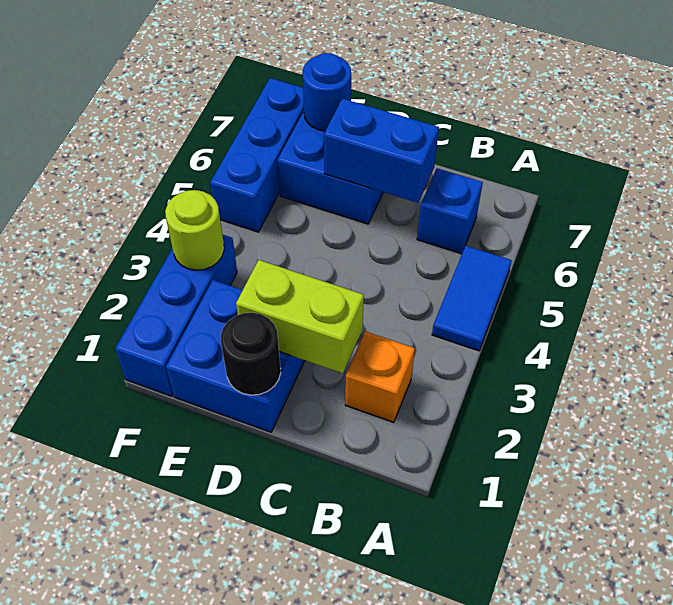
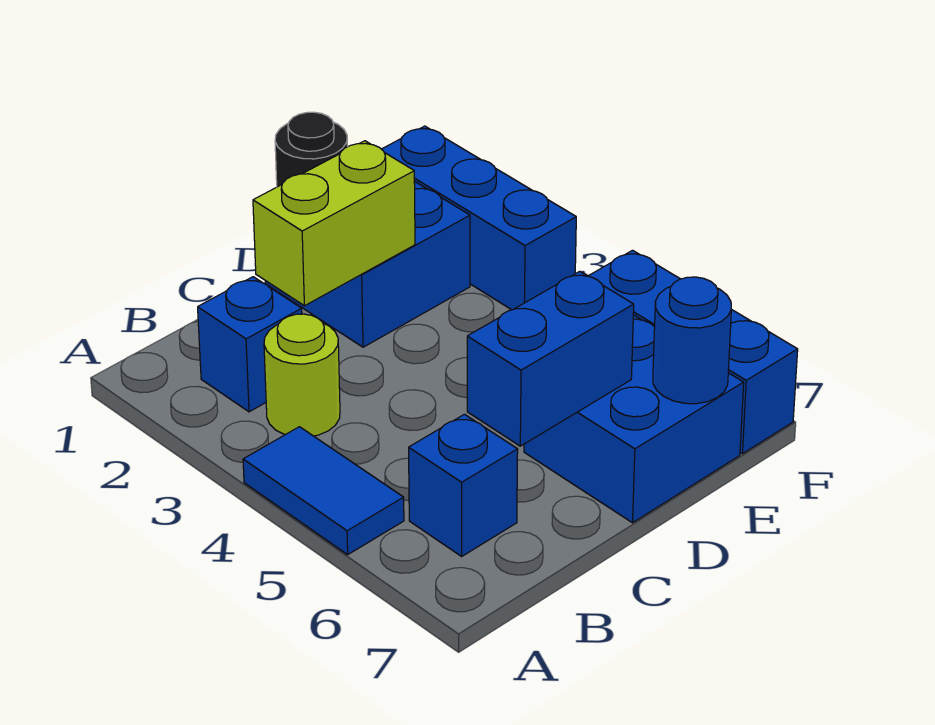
orange brick B2 level 1 -> blue brick B2 level 1
lime round brick F3 level 2 -> lime round brick B3 level 1

